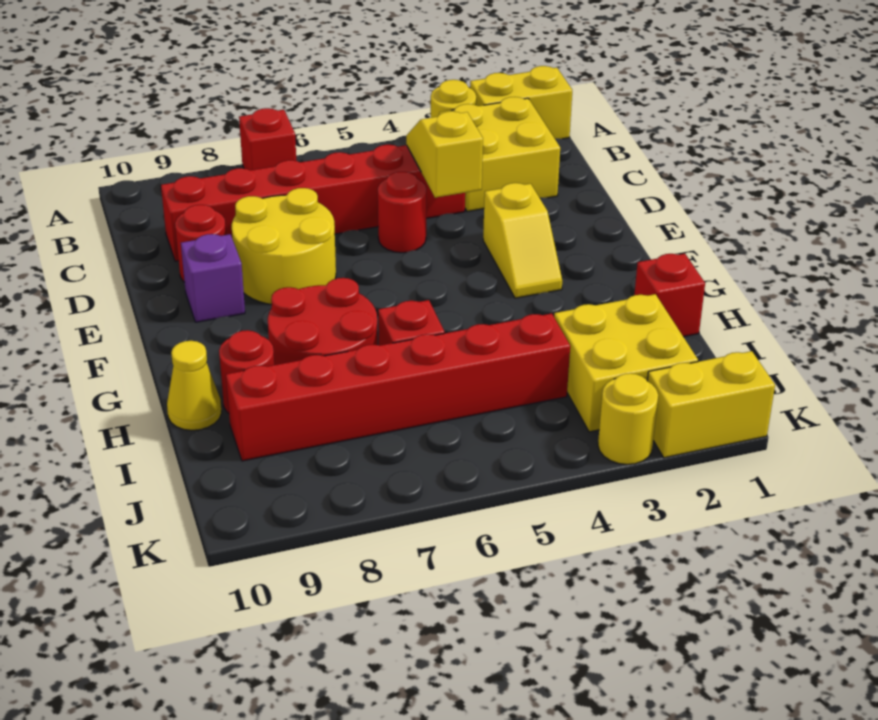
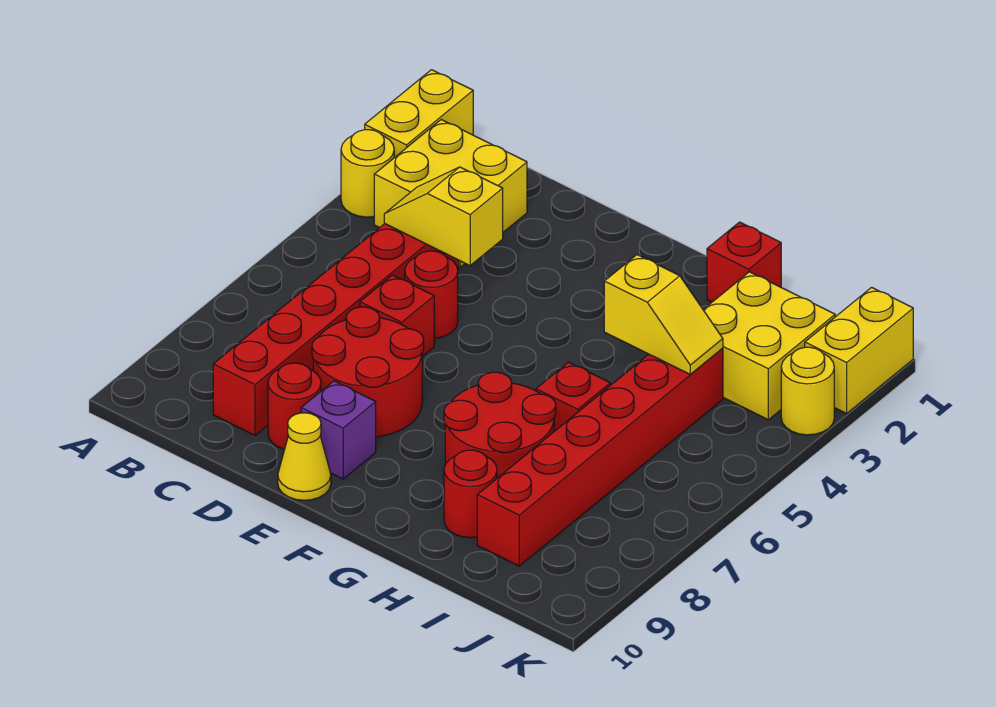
red brick A7 level 1 -> red brick D6 level 1
yellow round brick D7:E8 level 1 -> red round brick D7:E8 level 1
yellow slope E3:F3 level 1 top E -> yellow slope H4:I4 level 2 top H
yellow cone H10 level 1 -> yellow cone E10 level 1

